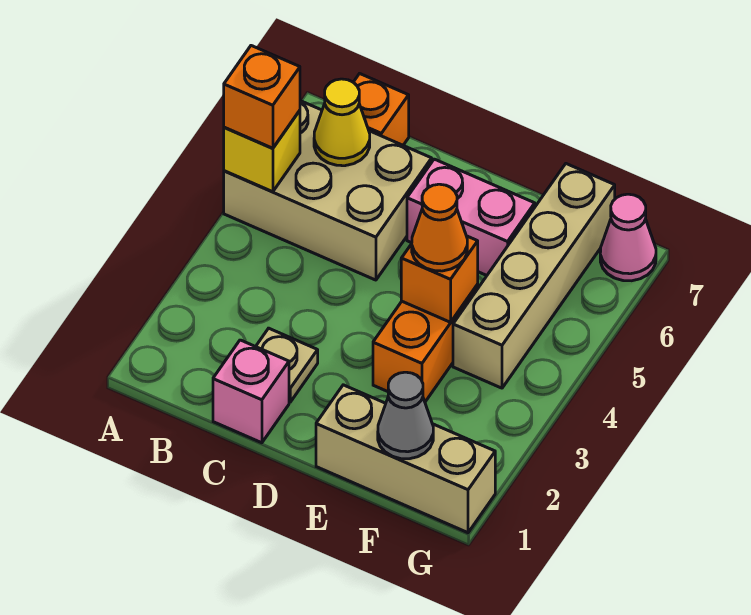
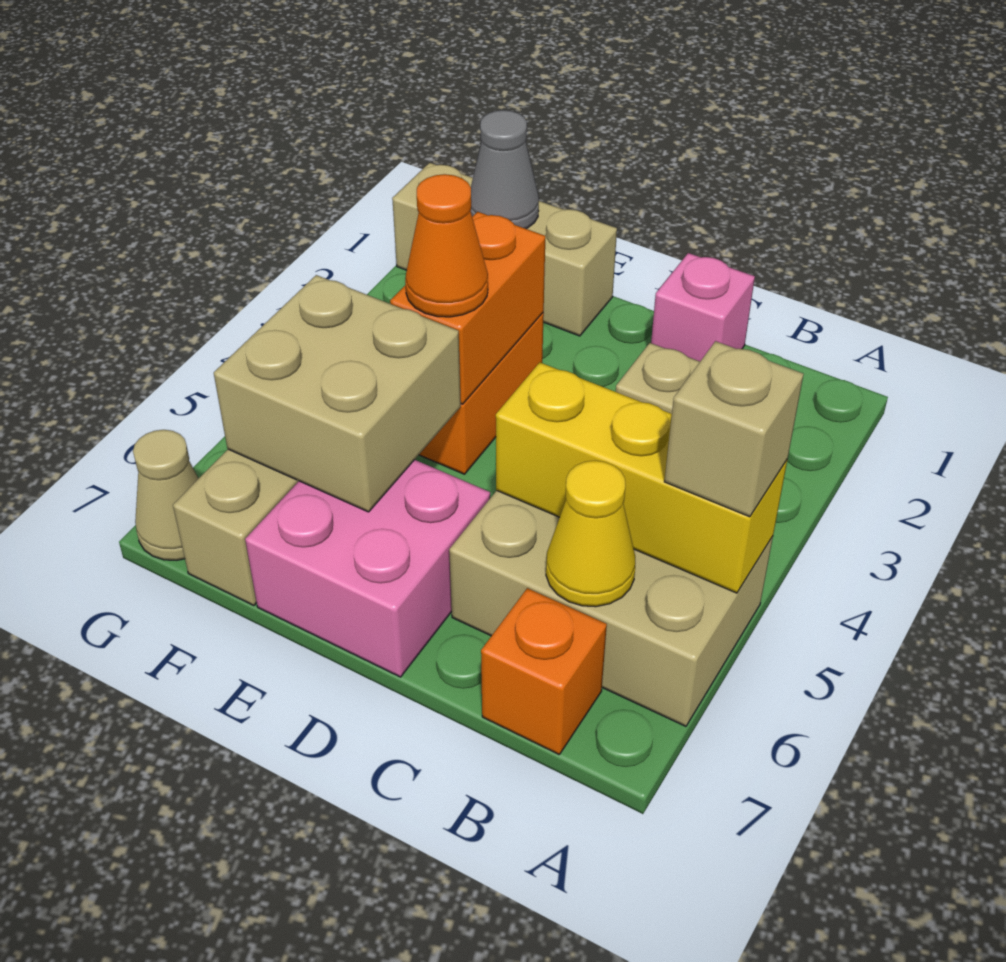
yellow brick A5 level 2 -> yellow brick A5:C5 level 2
orange brick A5 level 3 -> tan brick A5 level 3
pink brick D6:E6 level 1 -> pink brick D6:E7 level 1
orange brick E4 level 2 -> orange brick E3:E4 level 2
none -> tan brick E5:F6 level 2
pink cone G7 level 1 -> tan cone G7 level 1

